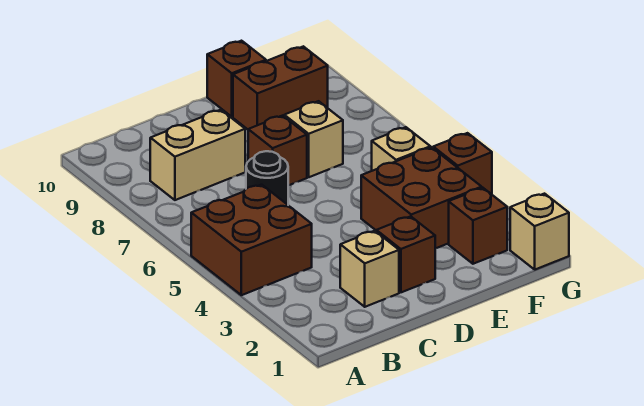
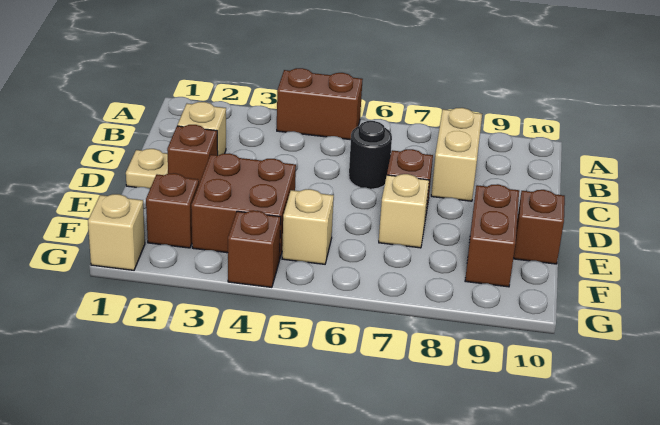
brown brick A4:B5 level 1 -> brown brick A4:A5 level 1
none -> tan plate D1 level 1

